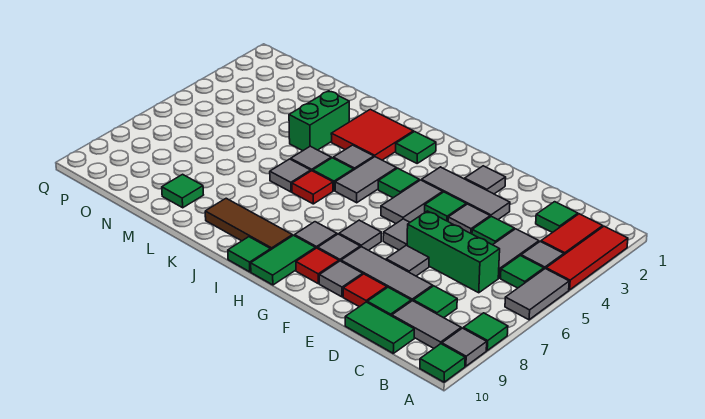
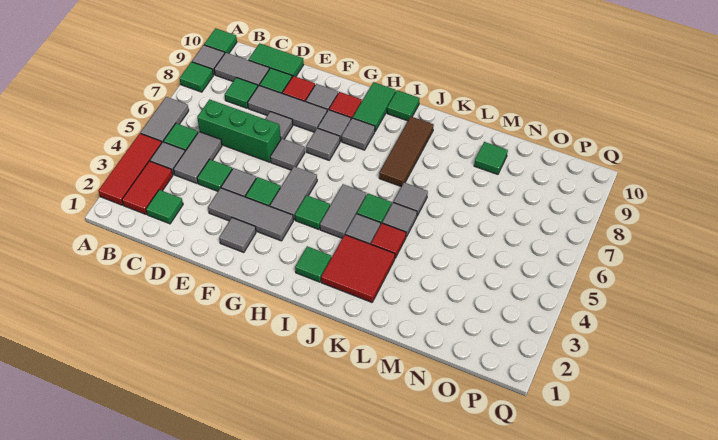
brown tile I9:K9 level 1 -> brown tile J7:J9 level 1
red tile J6 level 1 -> red tile K4 level 1
green brick L3:L4 level 1 -> none

